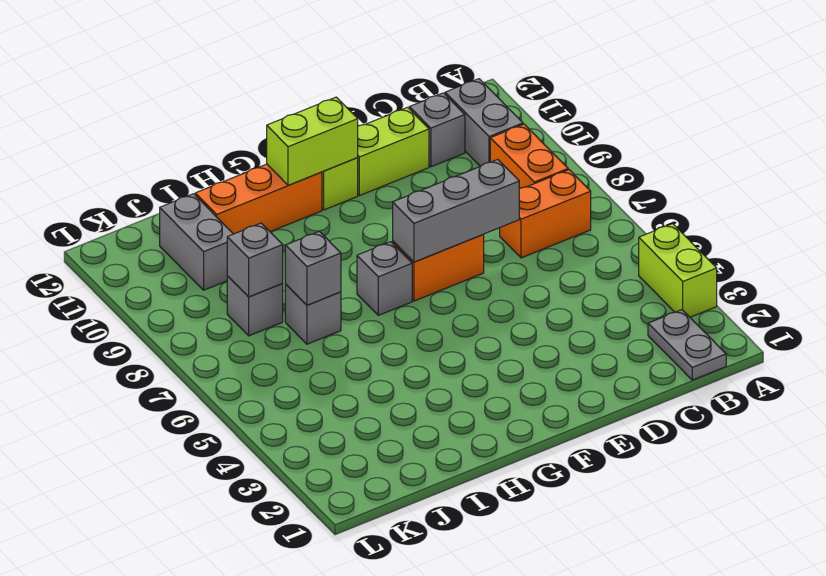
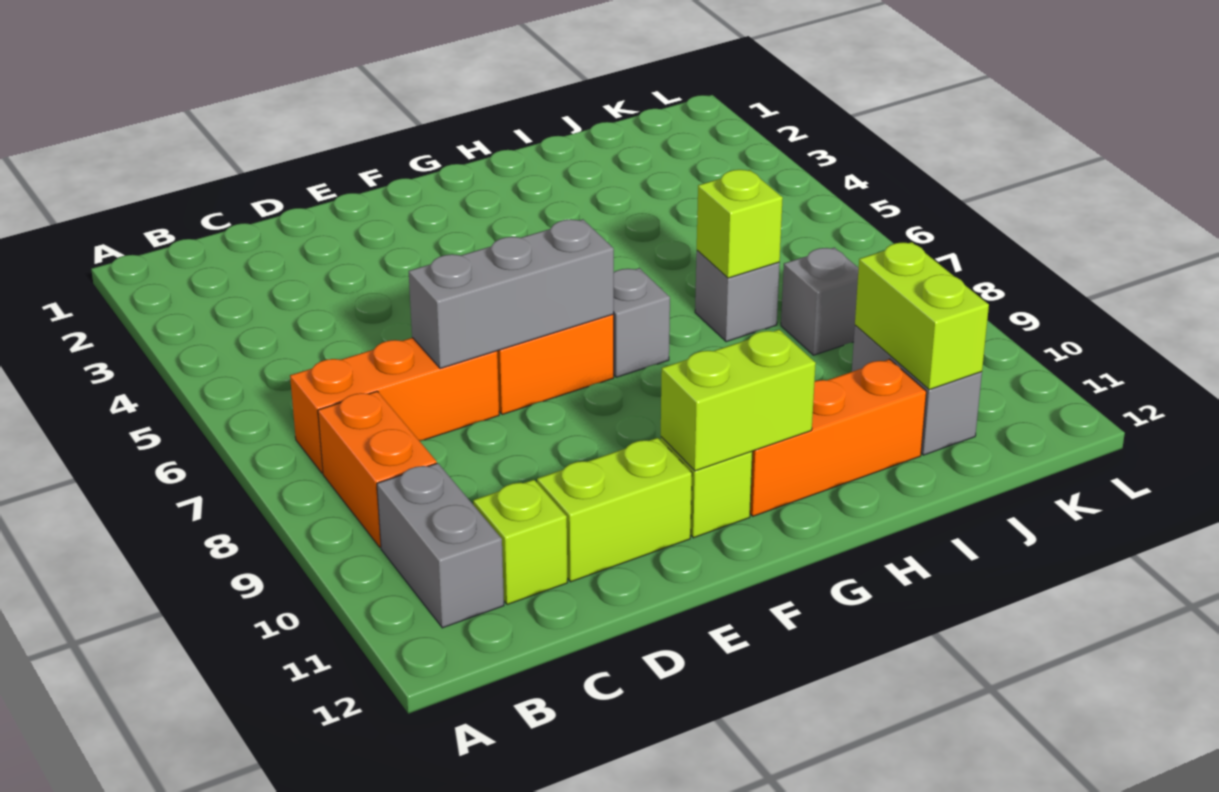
lime brick A3:A4 level 1 -> lime brick J10:J11 level 2
grey plate B1:B2 level 1 -> none
orange brick B7:C7 level 1 -> orange brick B7:D7 level 1
grey brick C11 level 1 -> lime brick C11 level 1
grey brick I7 level 2 -> lime brick I7 level 2
grey brick J8 level 2 -> none

